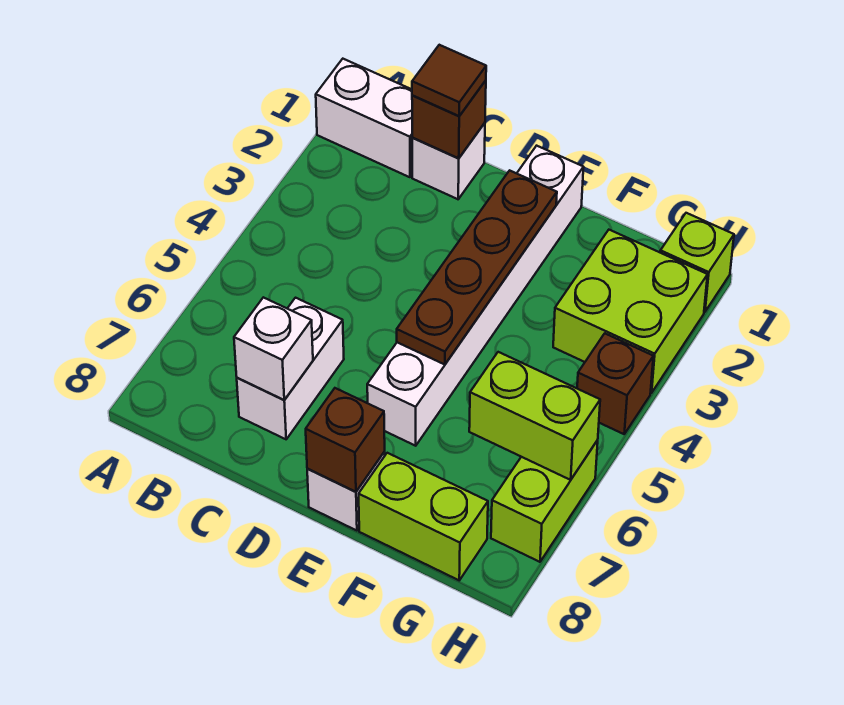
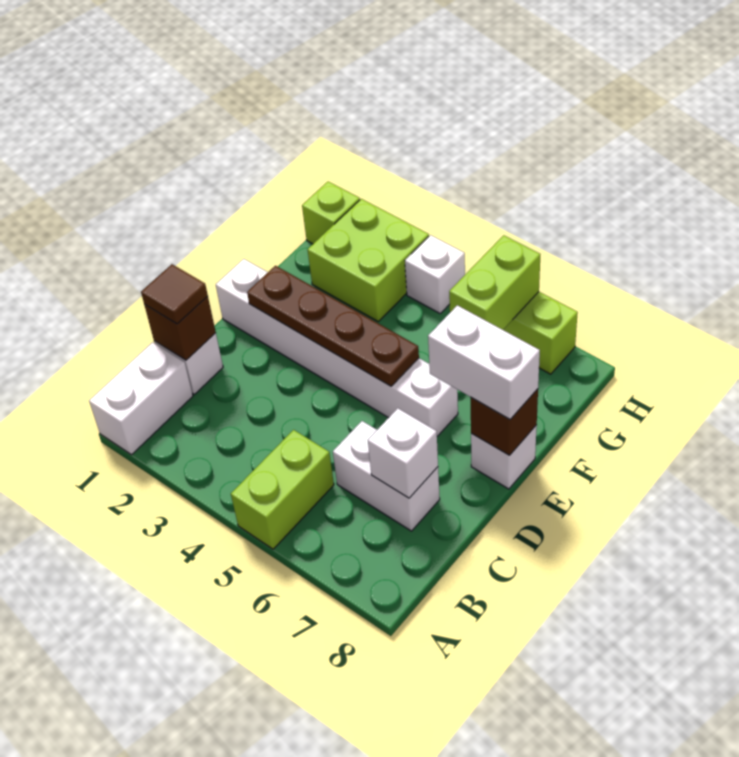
none -> white brick E7:E8 level 3
lime brick F8:G8 level 1 -> lime brick A5:B5 level 1
brown brick H4 level 1 -> white brick H4 level 1

